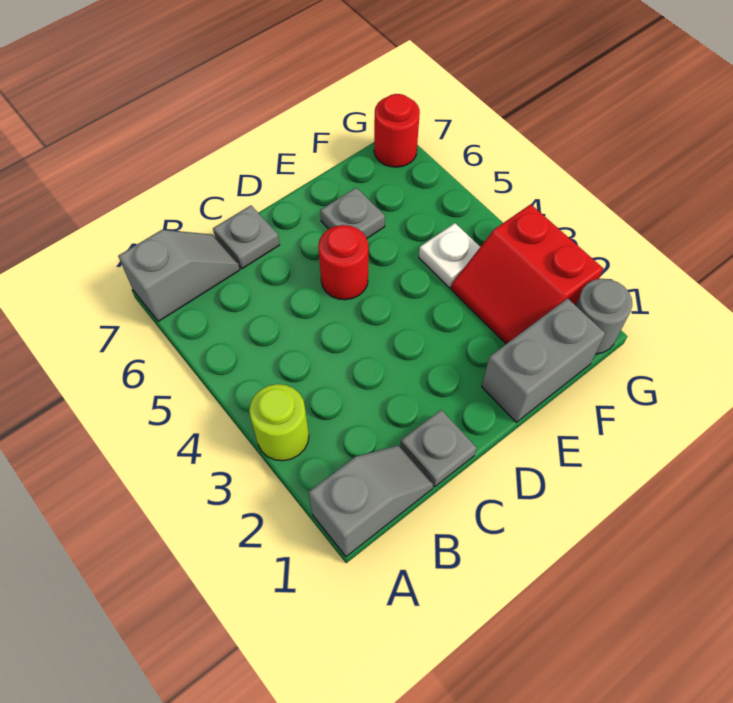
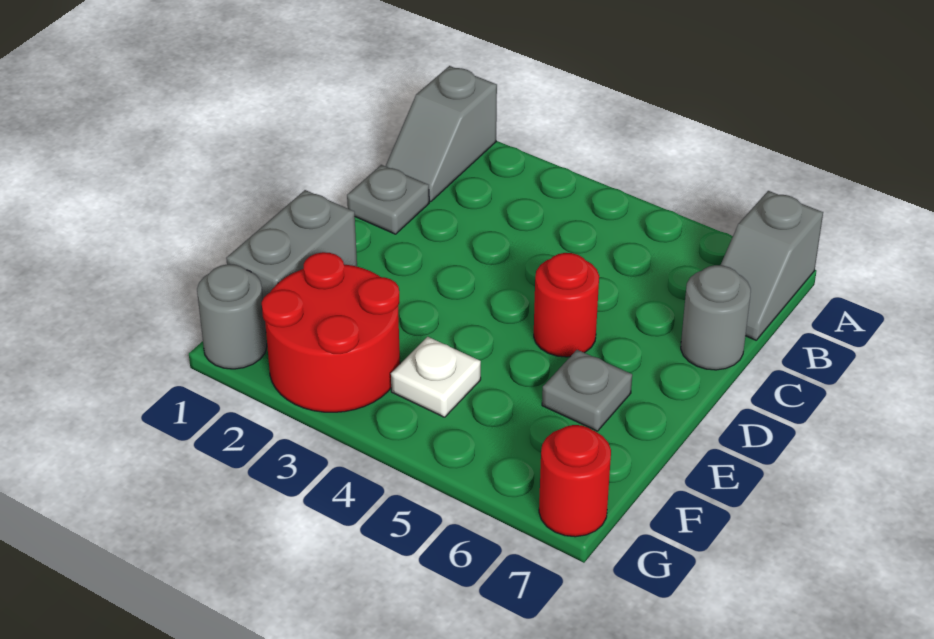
lime round brick A3 level 1 -> none
grey plate C7 level 1 -> grey round brick C7 level 1
red slope F2:G3 level 1 top G -> red round brick F2:G3 level 1

